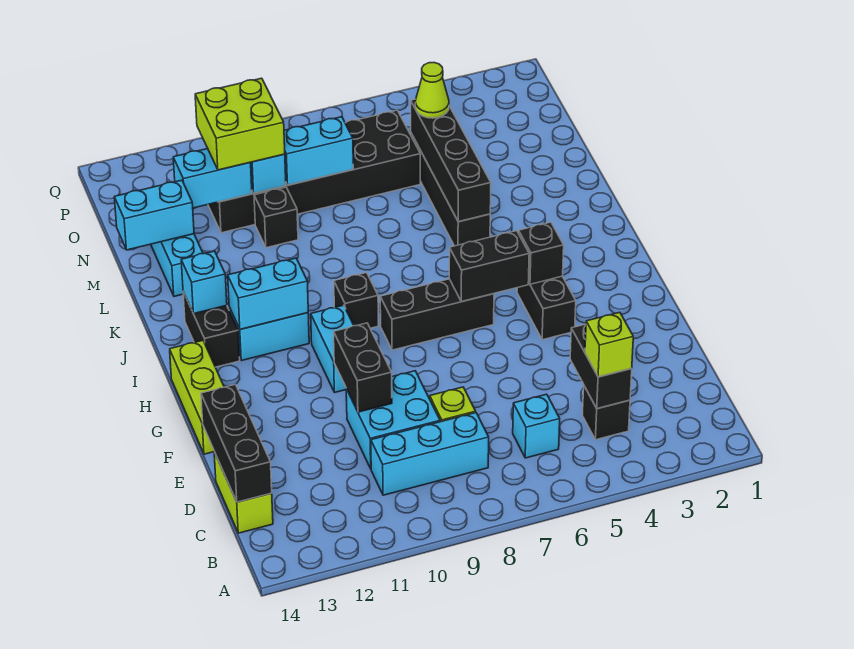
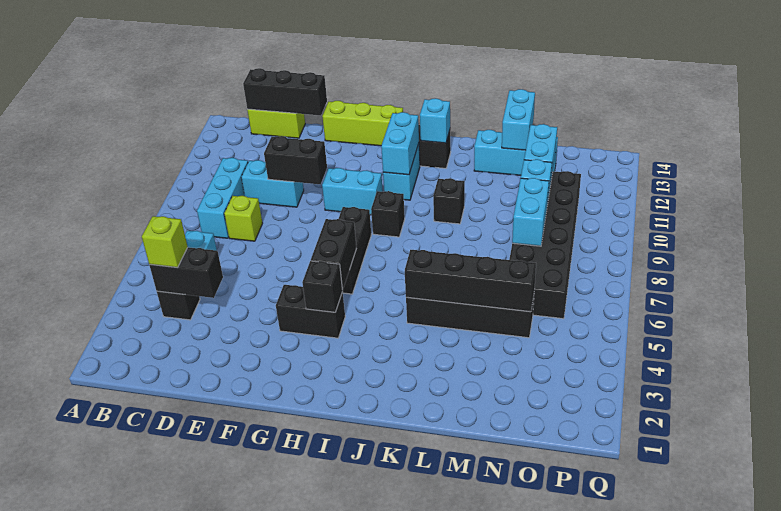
cyan brick D9:E10 level 1 -> cyan brick D10:E10 level 1
black brick M10 level 1 -> black brick K10 level 1
lime cone N5 level 3 -> none
lime brick N10:O11 level 3 -> none

